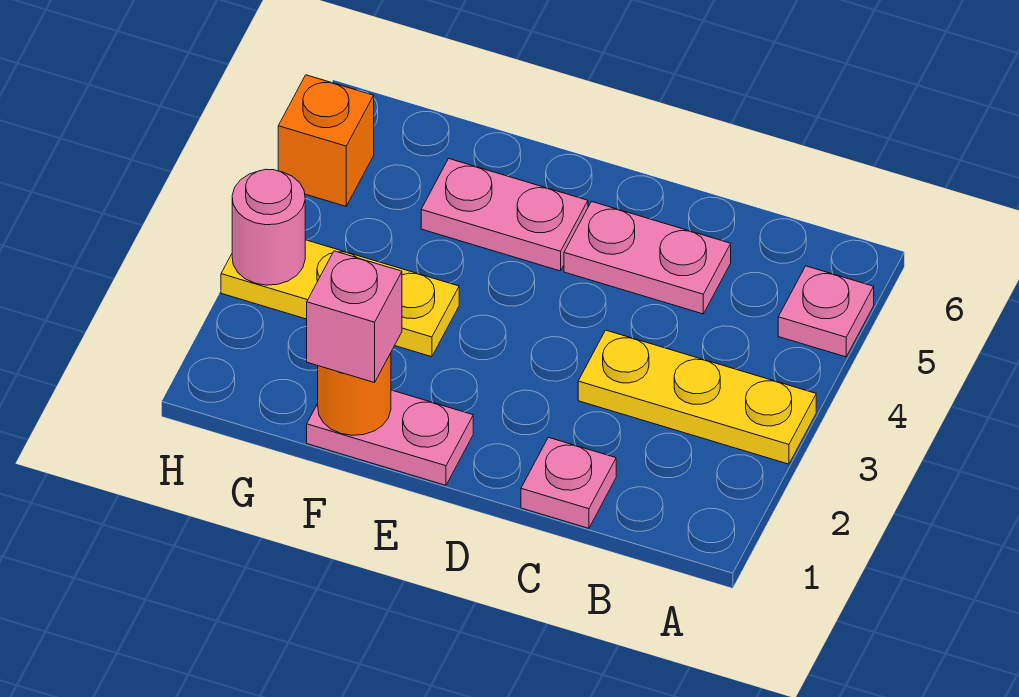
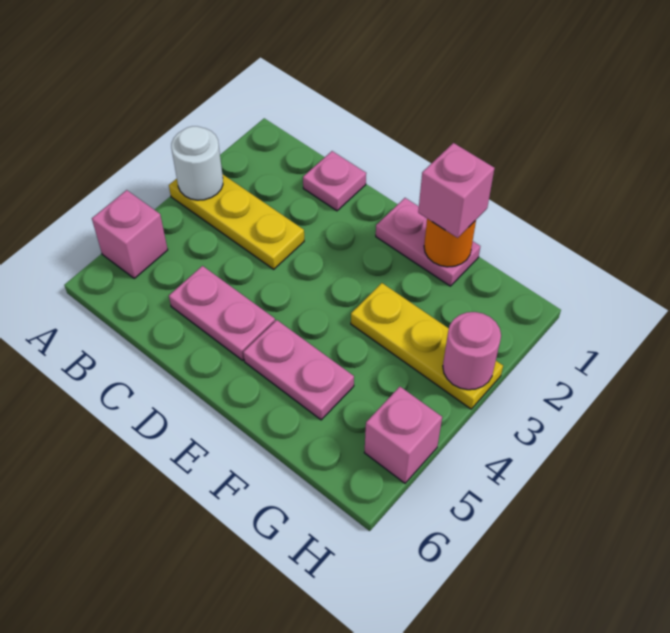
none -> white round brick A3 level 2
pink plate A5 level 1 -> pink brick A5 level 1
orange brick H5 level 1 -> pink brick H5 level 1

